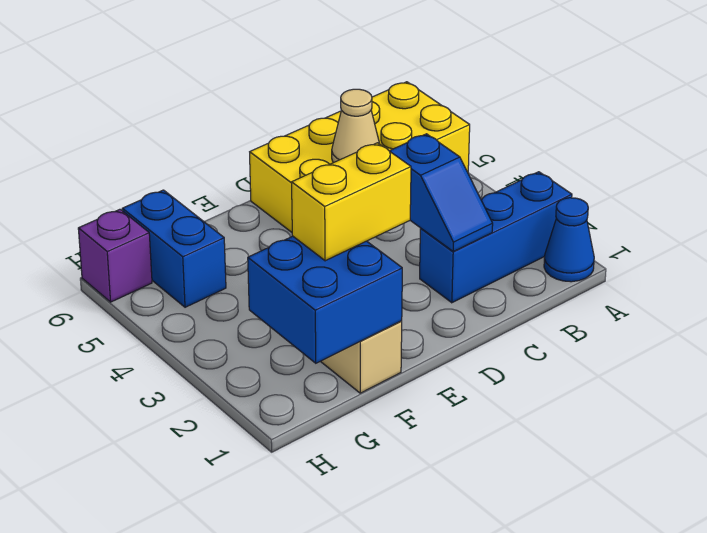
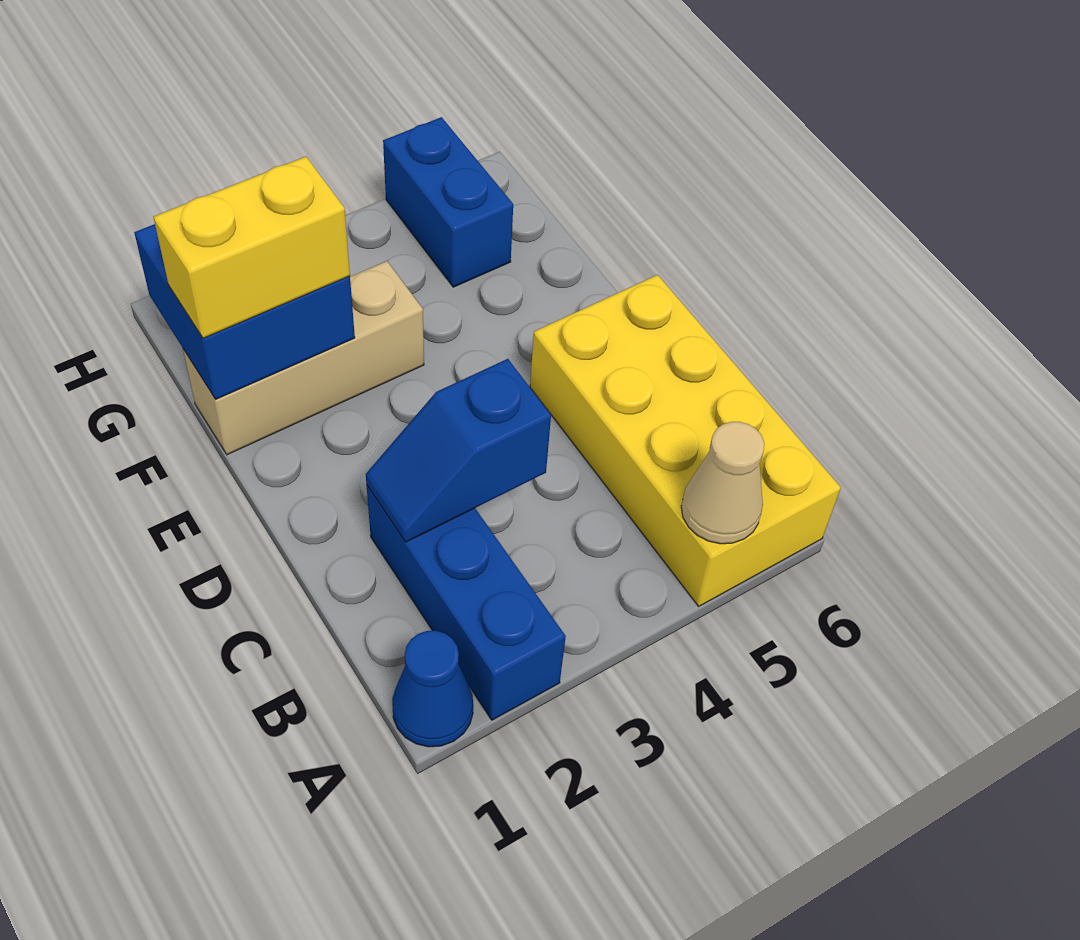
tan cone C5 level 2 -> tan cone A5 level 2
yellow brick E2:F2 level 3 -> yellow brick F1:F2 level 3
blue brick G5:G6 level 1 -> blue brick G5:H5 level 1
purple brick H6 level 1 -> none

